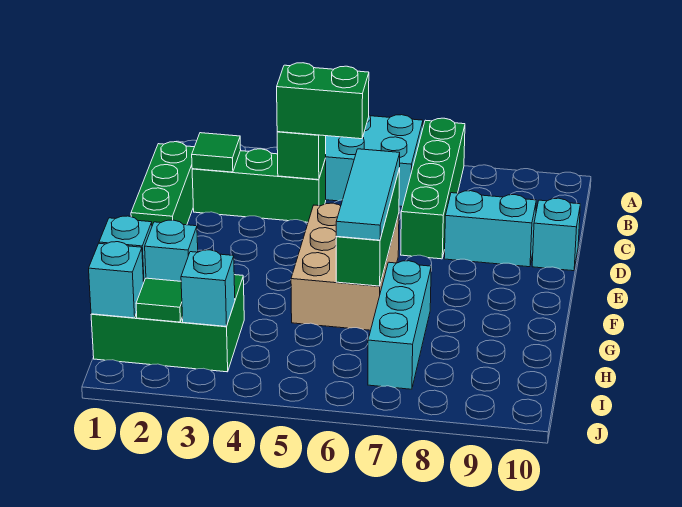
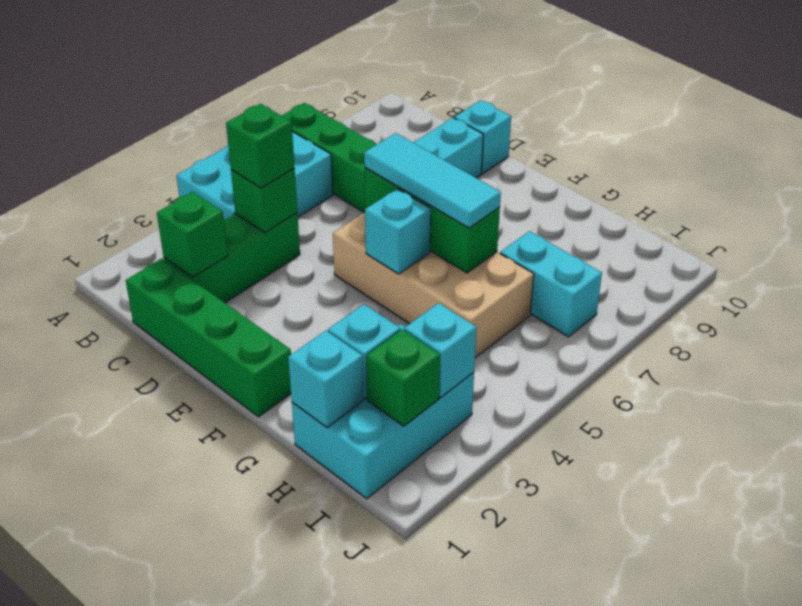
green brick C1:E1 level 1 -> green brick C1:F1 level 1
green tile C2 level 2 -> green brick C2 level 2
green brick C4:C5 level 3 -> green brick C4 level 3
tan brick E5:G6 level 1 -> tan brick E5:H6 level 1
cyan brick G7:I7 level 1 -> cyan brick H7:I7 level 1
green brick H1:I3 level 1 -> cyan brick H1:I3 level 1
cyan brick I1 level 2 -> cyan brick F5 level 2
green tile I2 level 2 -> green brick I2 level 2

